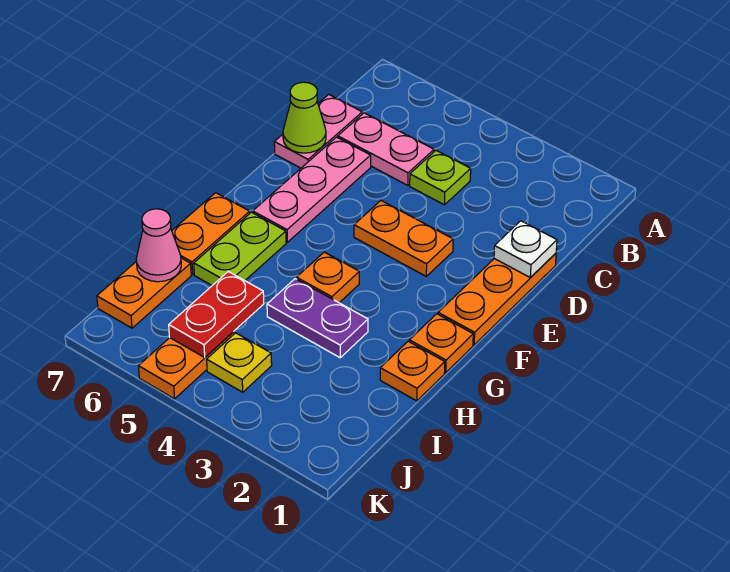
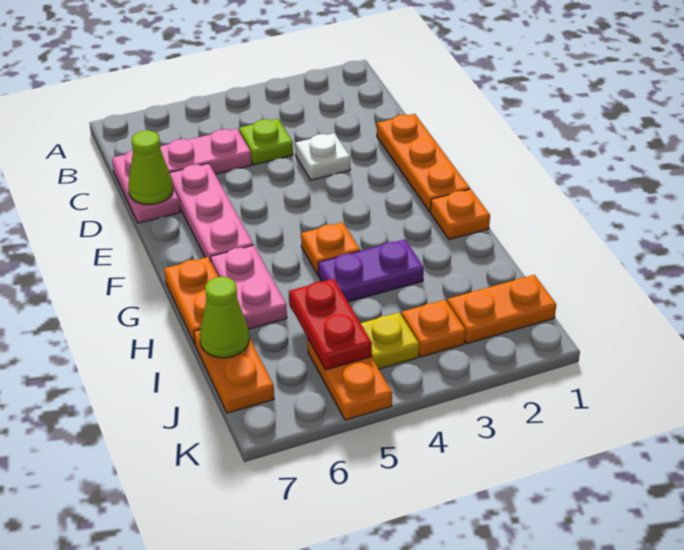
white plate D1 level 2 -> white plate D3 level 1
orange plate E3:E4 level 1 -> orange plate J1:J2 level 1
lime plate G6:H6 level 1 -> pink plate G6:H6 level 1
orange plate H1 level 1 -> orange plate J3 level 1
pink cone I7 level 2 -> lime cone I7 level 2

